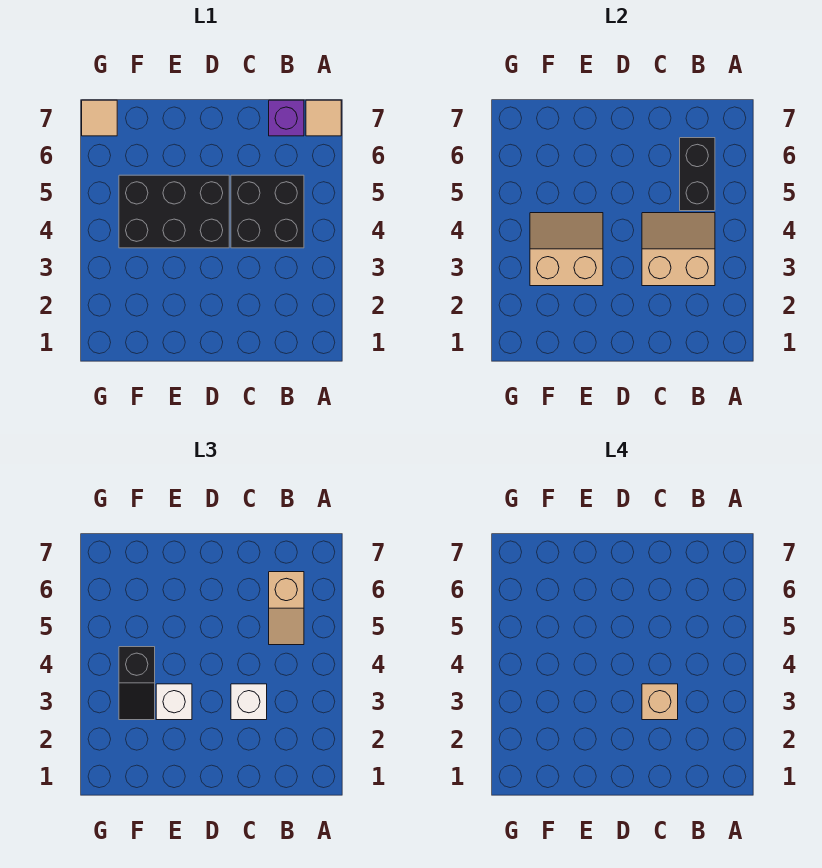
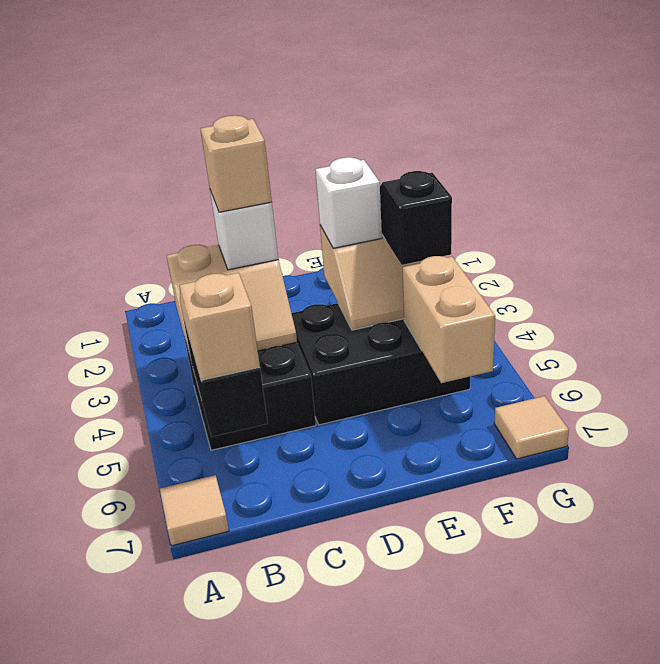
purple brick B7 level 1 -> none
none -> tan brick F5:F6 level 2

